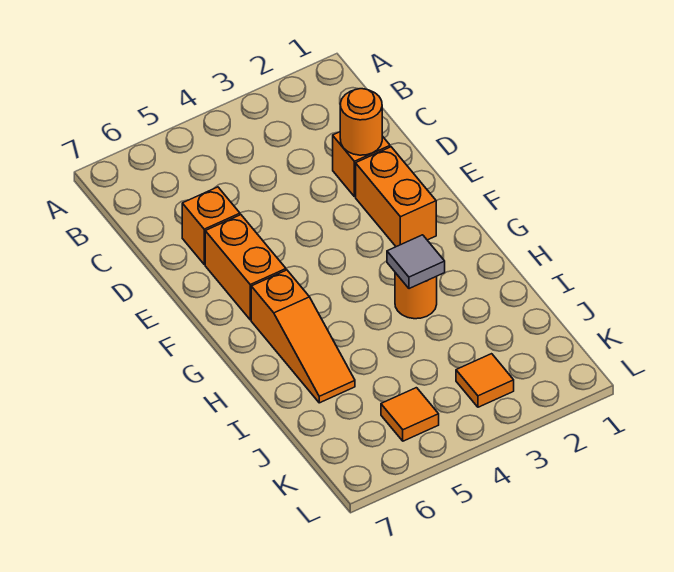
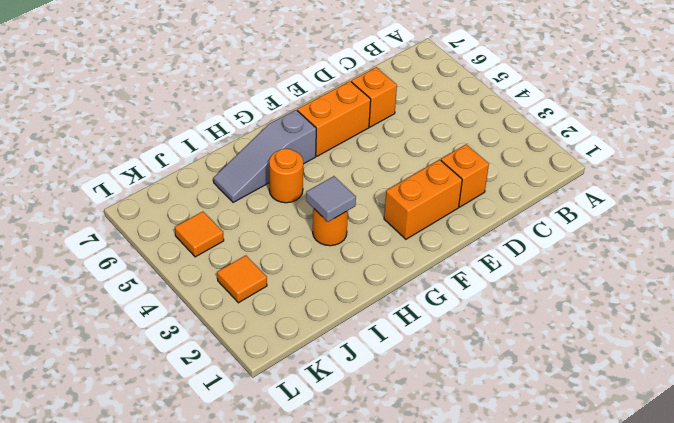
orange round brick D2 level 2 -> orange round brick H5 level 1
orange slope G6:I6 level 1 top G -> grey slope G6:I6 level 1 top G

